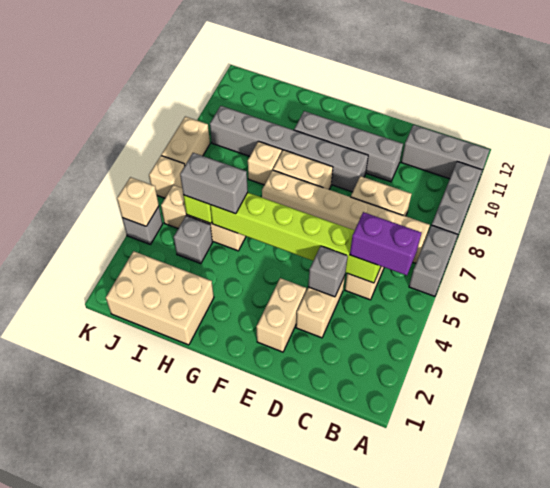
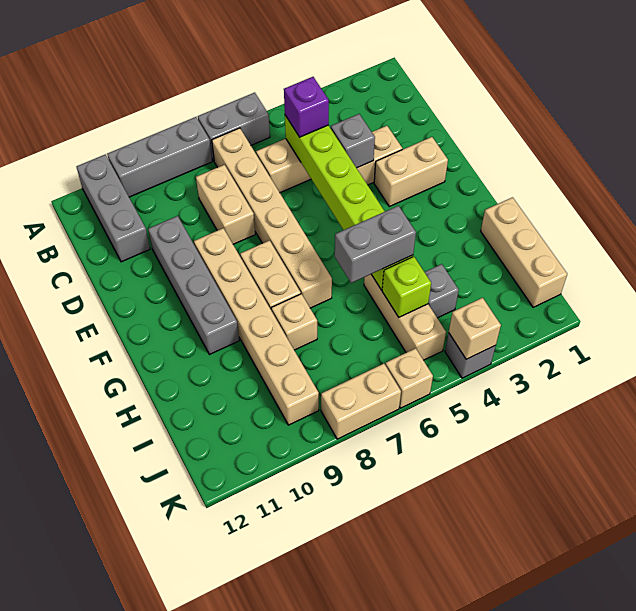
purple brick B5:C5 level 3 -> purple brick C5 level 3
grey brick E9:J9 level 1 -> tan brick E9:J9 level 1
tan brick H1:J2 level 1 -> tan brick H1:J1 level 1
grey brick H5:I5 level 3 -> grey brick H5:H6 level 3

